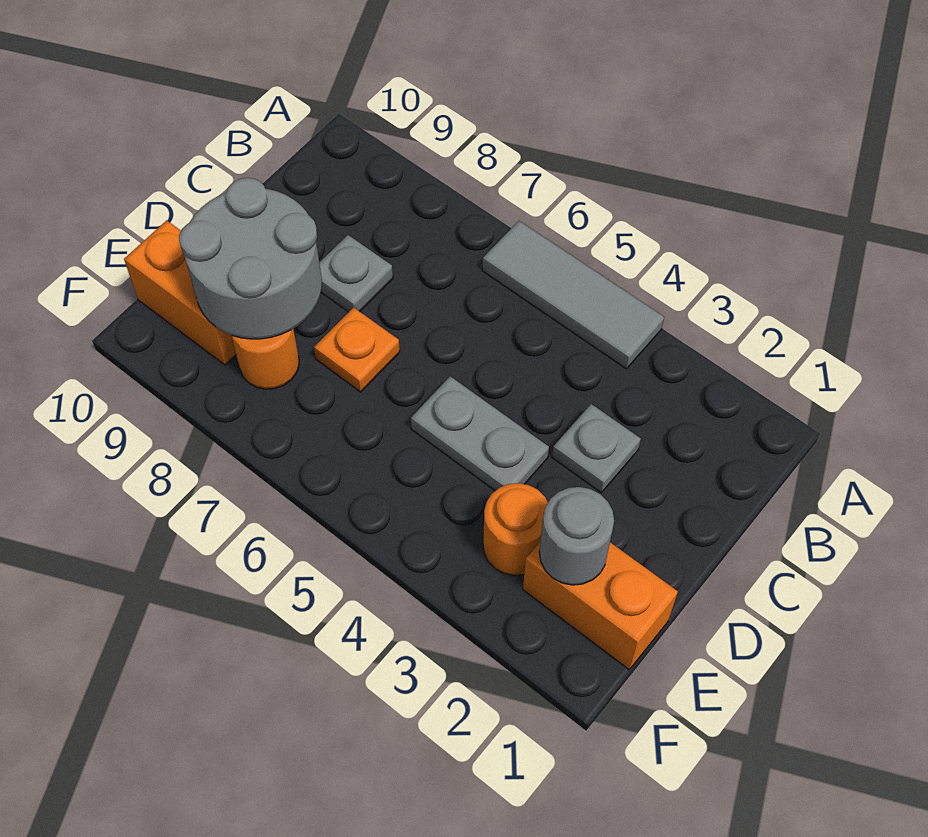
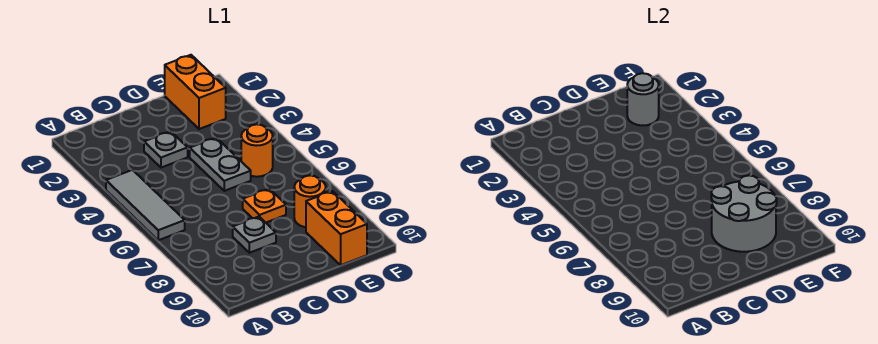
orange round brick E3 level 1 -> orange round brick E5 level 1

